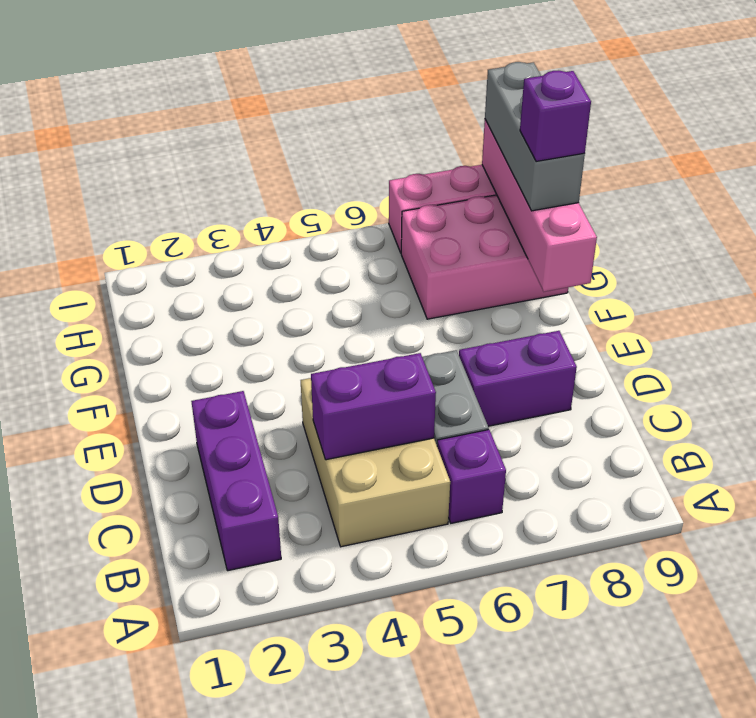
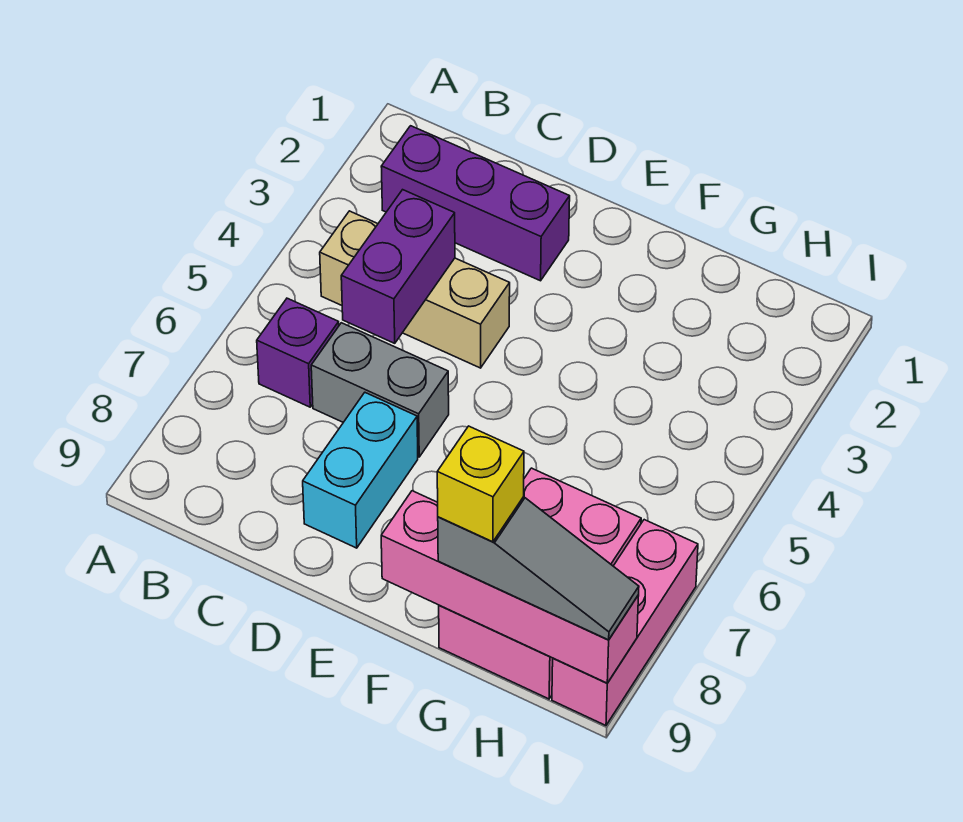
tan brick B4:D5 level 1 -> tan brick B4:D4 level 1
purple brick D7:D8 level 1 -> cyan brick D7:D8 level 1
grey brick G9:I9 level 3 -> grey slope G9:I9 level 3 top G
purple brick G9 level 4 -> yellow brick G9 level 4

